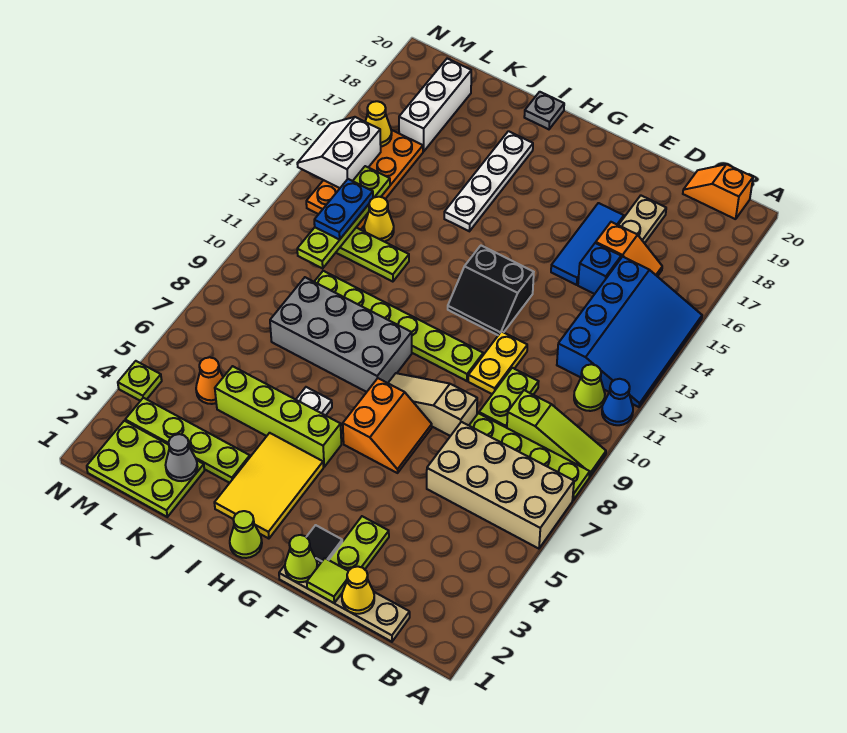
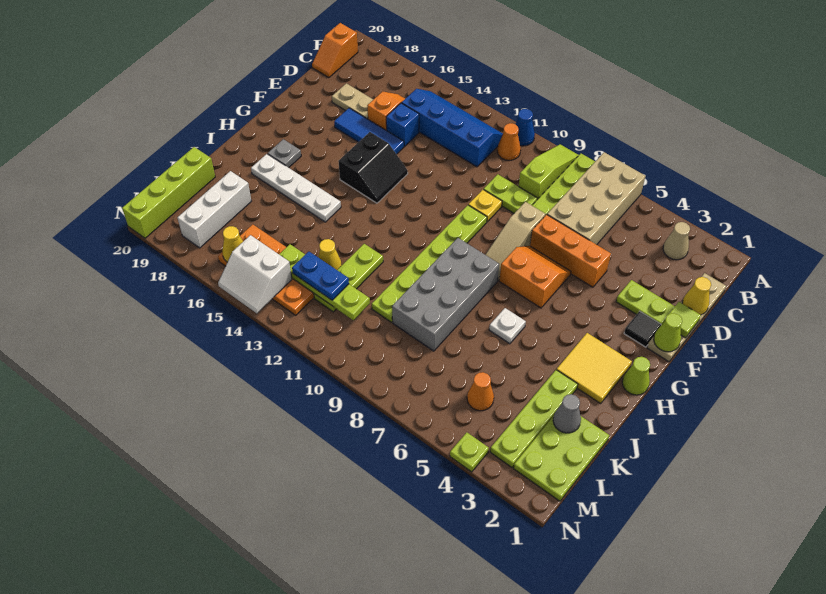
blue slope A12:C15 level 1 top C -> blue slope B12:C15 level 1 top C
none -> tan cone B3 level 1
lime cone B11 level 1 -> orange cone B11 level 1
none -> orange brick E5:E7 level 1
yellow plate E10:E11 level 1 -> yellow plate E10 level 1
black slope F12:G13 level 1 top 13 -> black slope F14:G15 level 1 top 15
yellow tile H2:I4 level 1 -> yellow tile H2:I3 level 1
lime brick H5:K5 level 1 -> lime brick K20:N20 level 1
grey plate I20 level 1 -> grey plate H18 level 1
white brick L17:L19 level 1 -> white brick K18:M18 level 1

